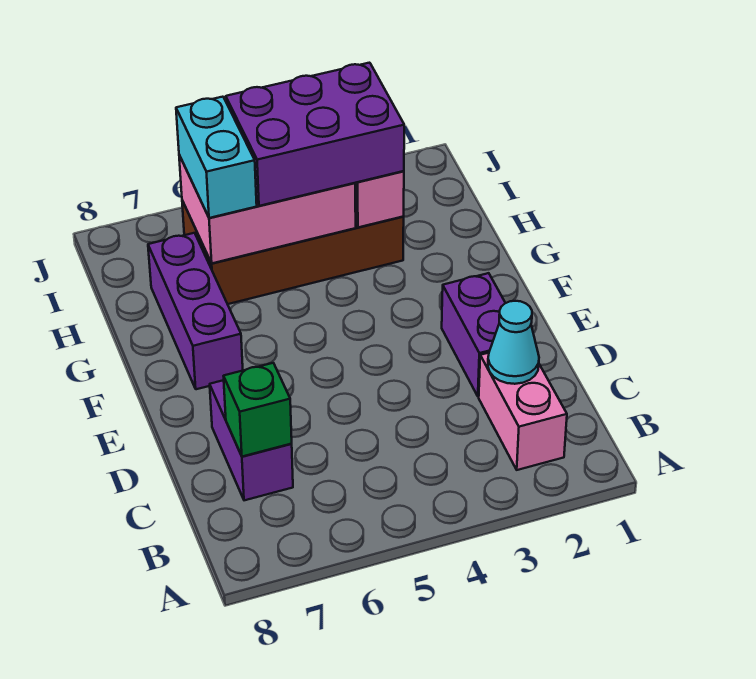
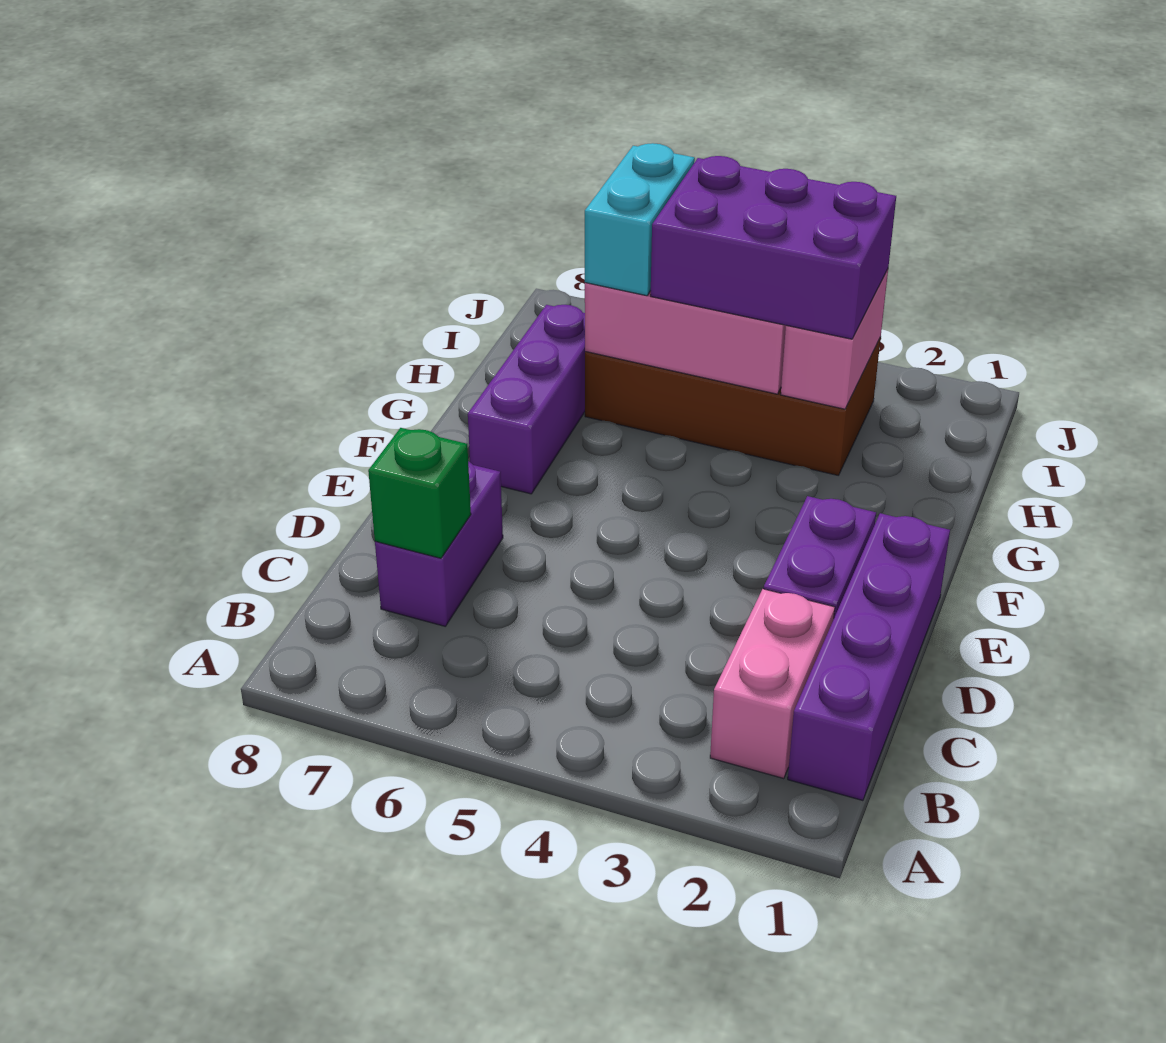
none -> purple brick B1:E1 level 1
cyan cone C2 level 2 -> none

